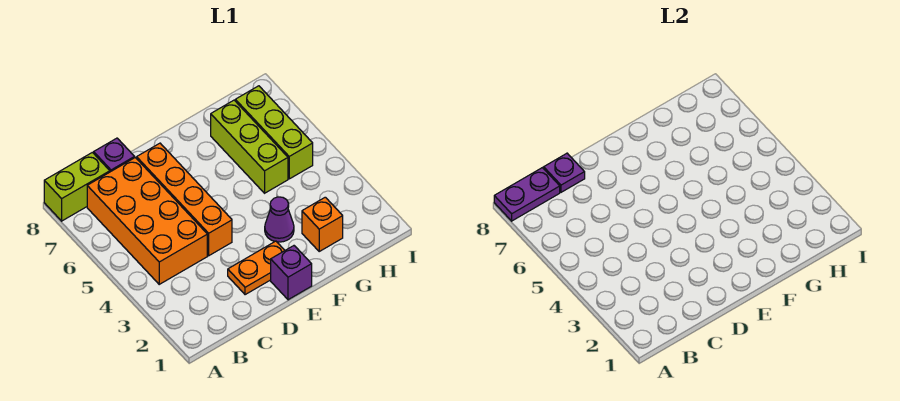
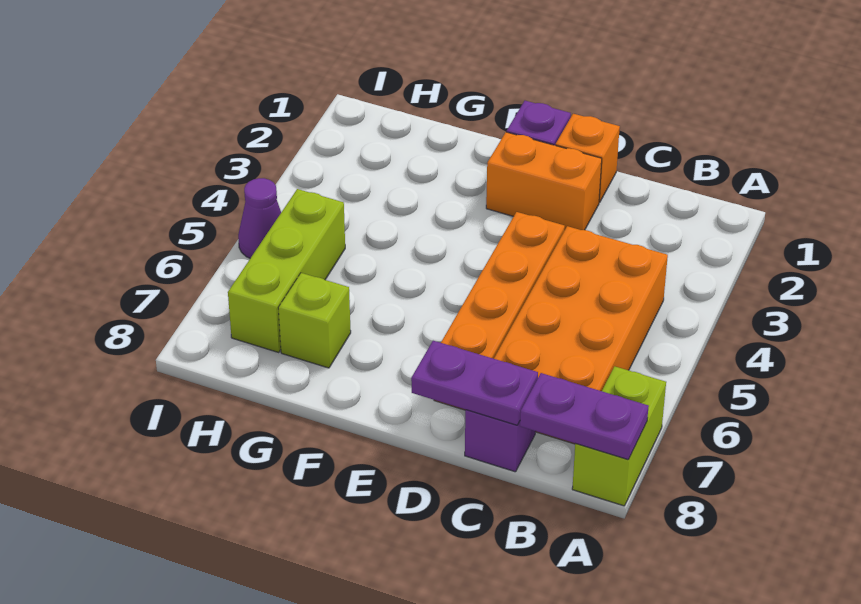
lime brick A8:B8 level 1 -> lime brick A7:A8 level 1
purple plate C8 level 2 -> purple plate C8:D8 level 2
orange plate D2:E2 level 1 -> orange brick D2:E2 level 1
purple cone F3 level 1 -> purple cone I5 level 1
orange brick G2 level 1 -> orange brick D1 level 1
lime brick G5:G7 level 1 -> lime brick G7 level 1

